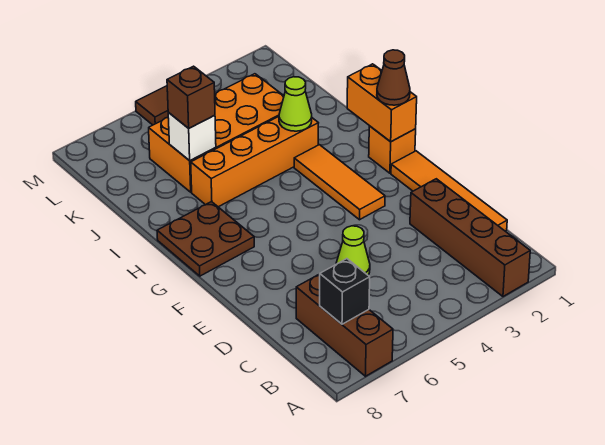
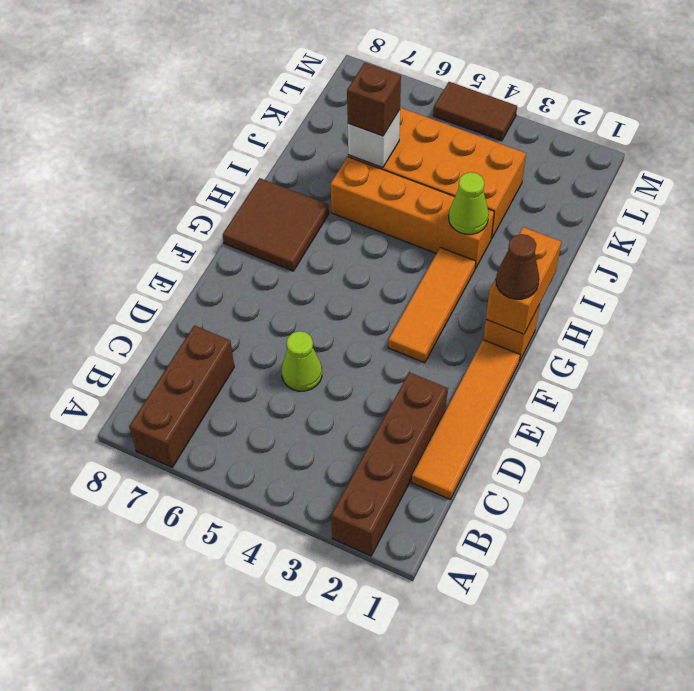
black brick B7 level 2 -> none
brown plate G7:H8 level 1 -> brown tile G7:H8 level 1

